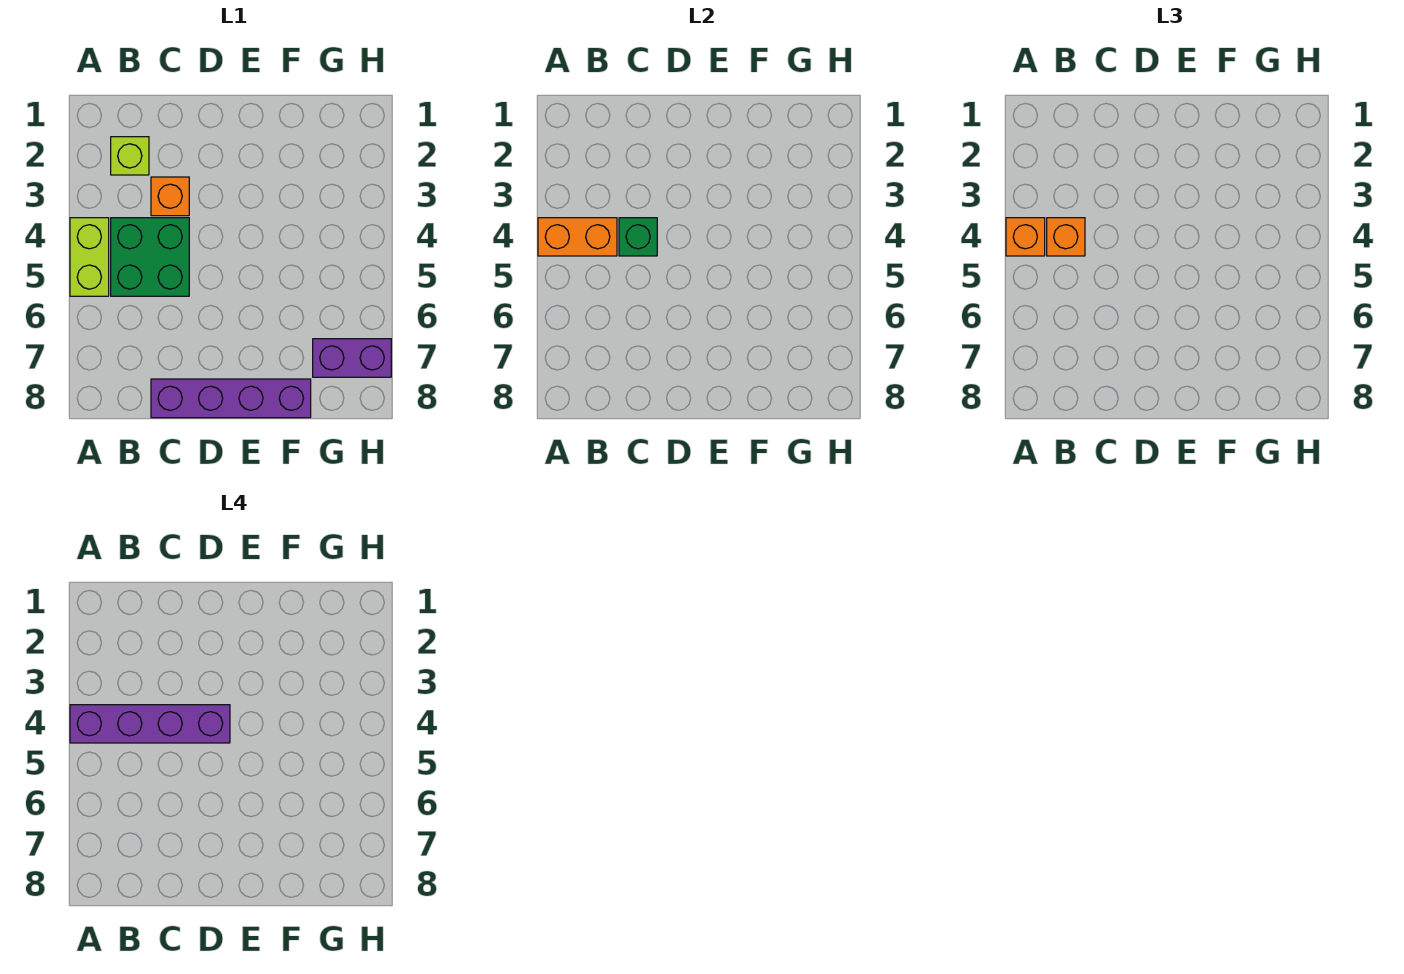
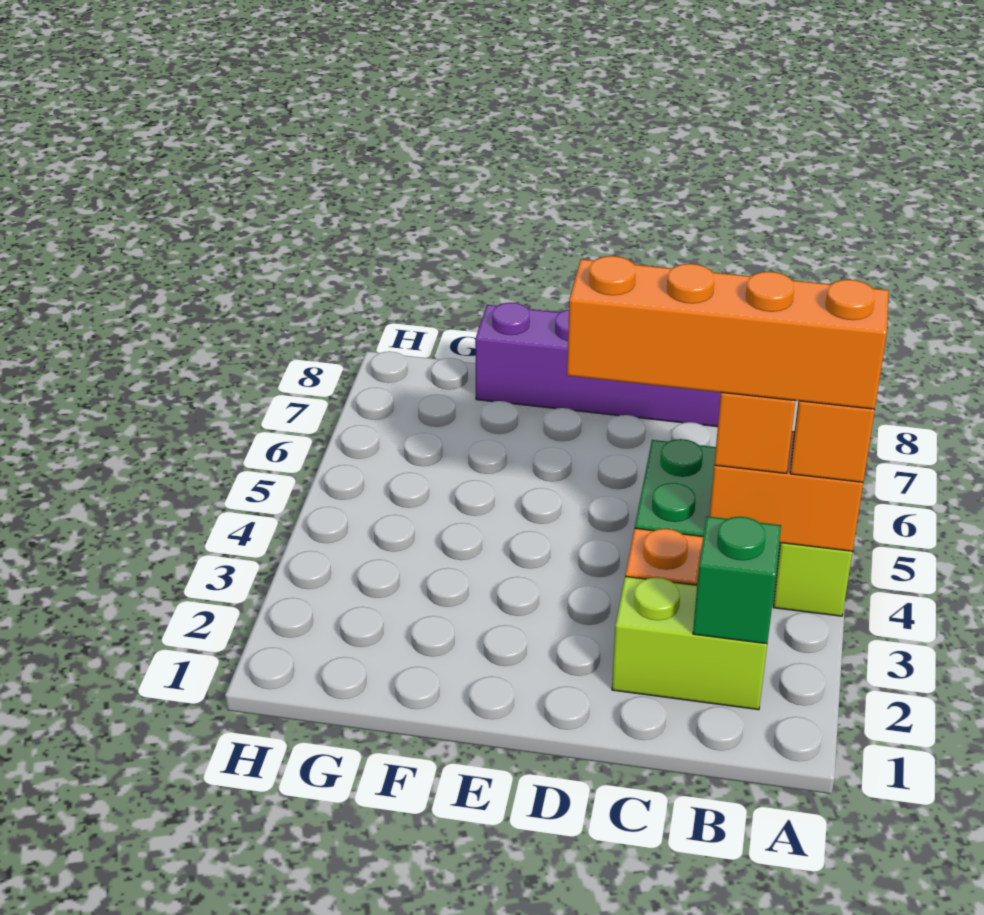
purple brick A4:D4 level 4 -> orange brick A4:D4 level 4
lime brick B2 level 1 -> lime brick B2:C2 level 1
green brick C4 level 2 -> green brick B2 level 2
purple brick G7:H7 level 1 -> none

